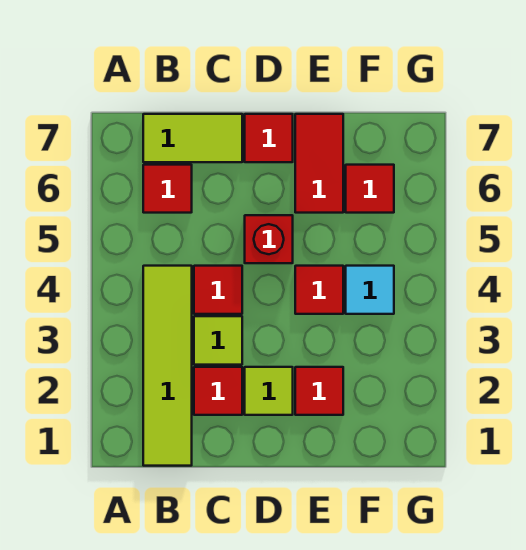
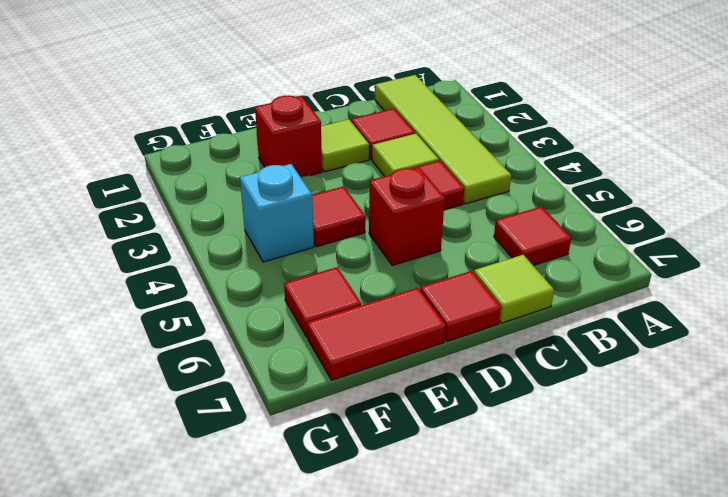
lime tile B7:C7 level 1 -> lime tile C7 level 1
red tile E2 level 1 -> red brick E2 level 1
red tile E6:E7 level 1 -> red tile E7:F7 level 1
cyan tile F4 level 1 -> cyan brick F4 level 1

